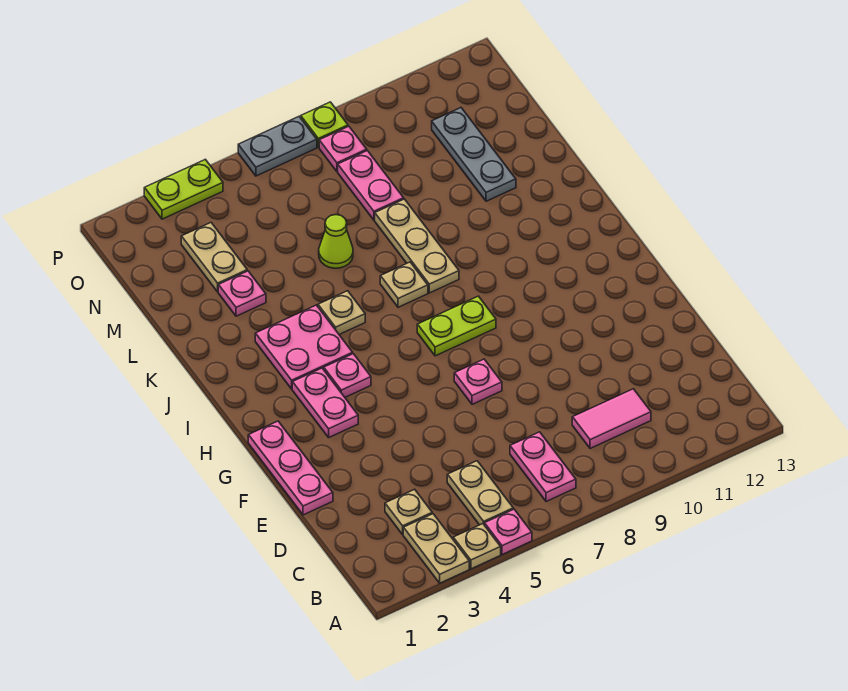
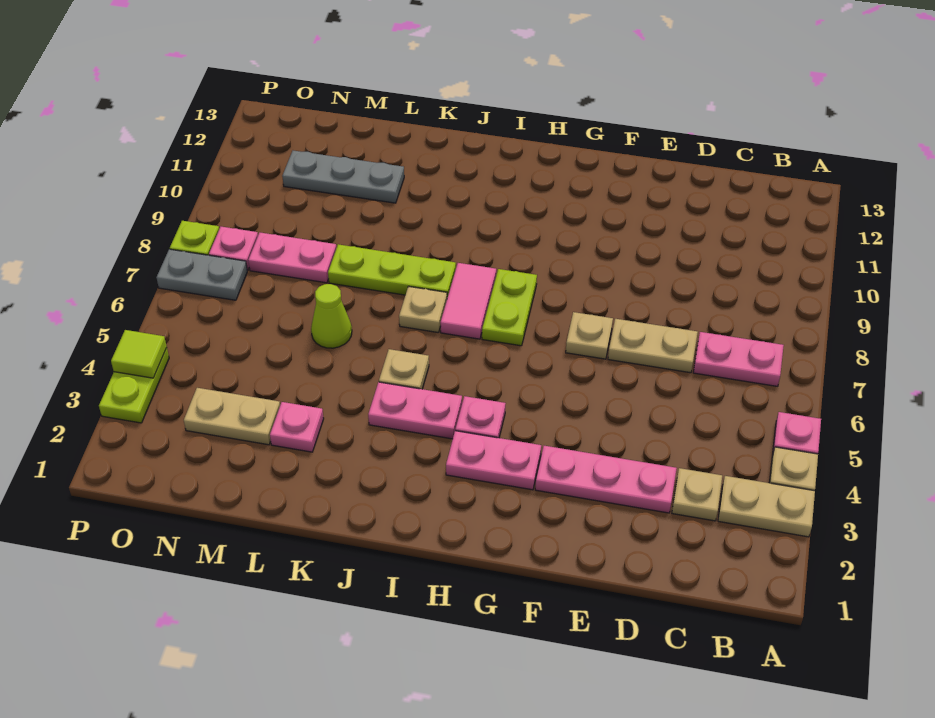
tan plate B5:C5 level 1 -> tan plate D7:E7 level 1
pink tile C9:C10 level 1 -> pink tile I7:I8 level 1
pink plate E1:G1 level 1 -> pink plate D3:F3 level 1
pink plate F7 level 1 -> tan plate F7 level 1
pink plate I3:J4 level 1 -> pink plate I4:J4 level 1
tan plate J8:L8 level 1 -> lime plate J8:L8 level 1
none -> lime tile P4 level 2
grey plate P6:P7 level 1 -> grey plate O7:P7 level 1

